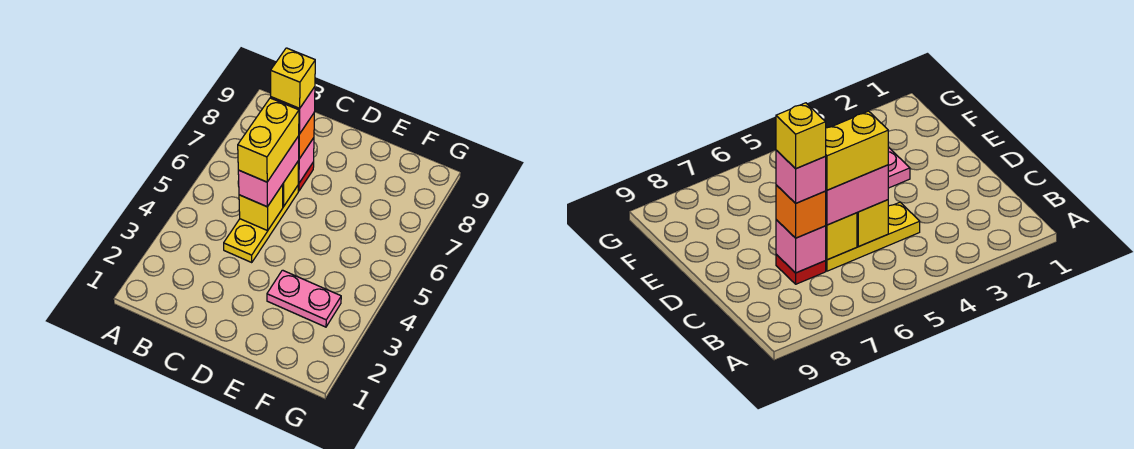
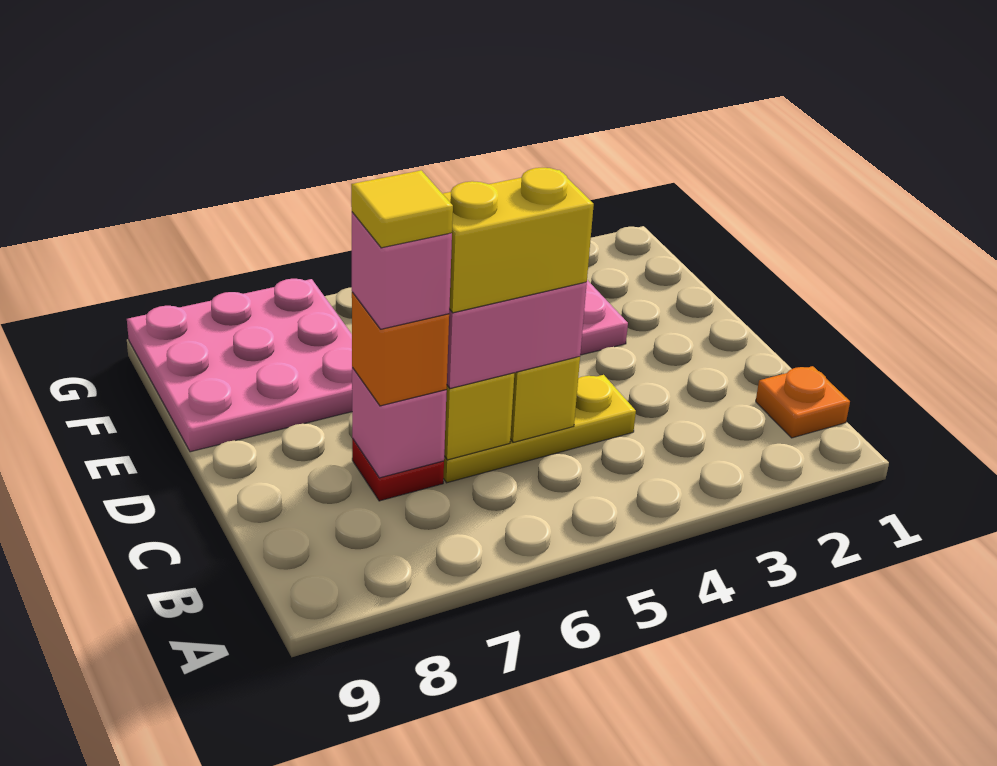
none -> orange plate B1 level 1
yellow brick C7 level 5 -> yellow tile C7 level 5
none -> pink plate E7:G9 level 1

